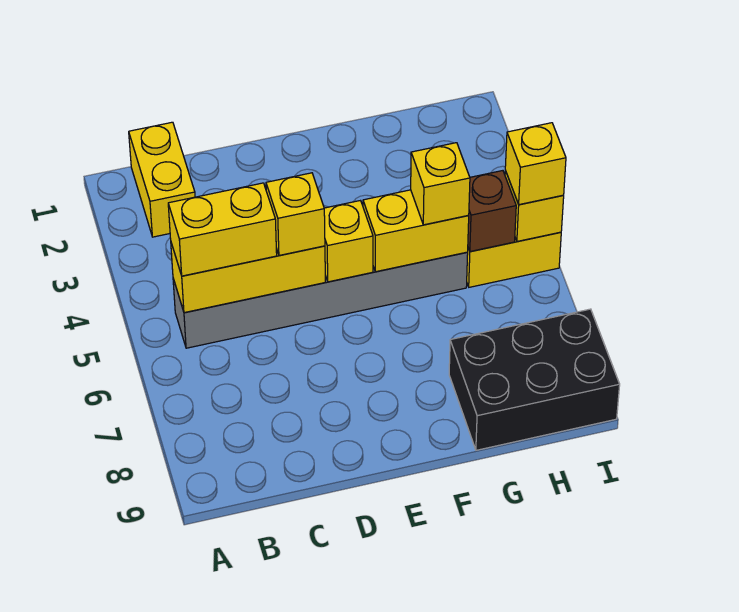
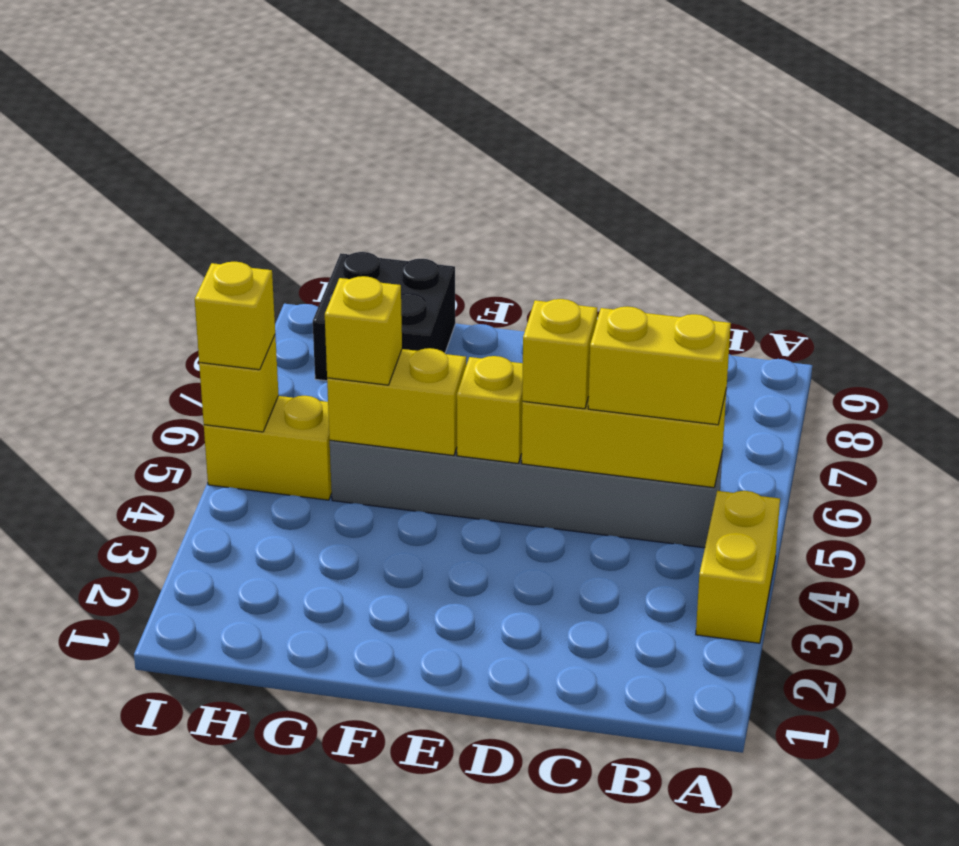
yellow brick B1:B2 level 1 -> yellow brick A3:A4 level 1
black brick G8:I9 level 1 -> black brick G8:H9 level 1
brown brick H5 level 2 -> none

